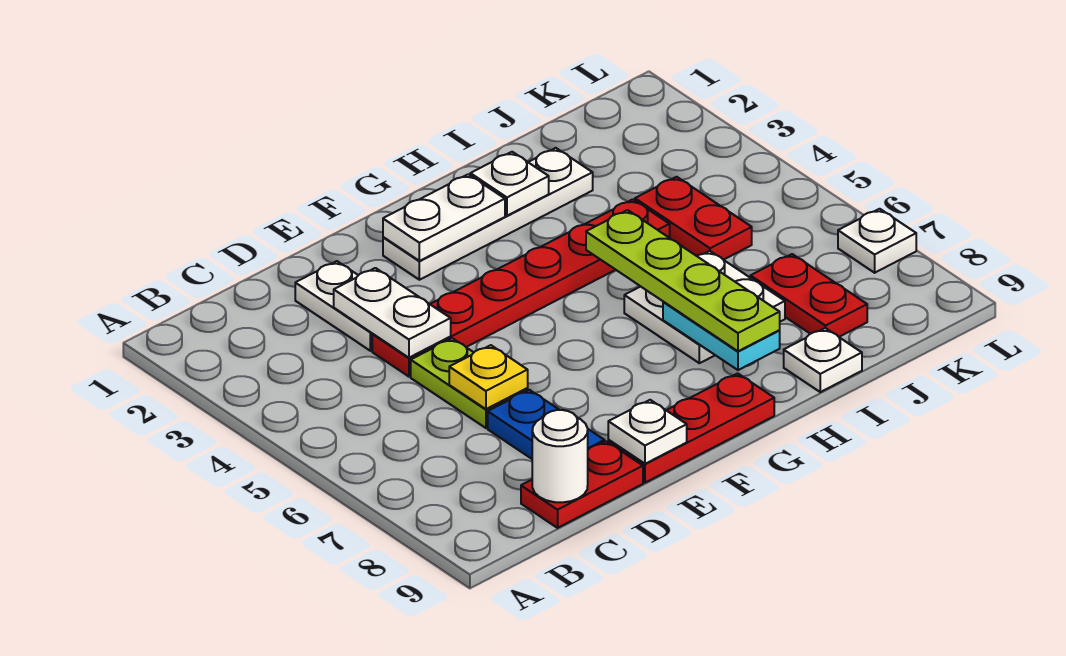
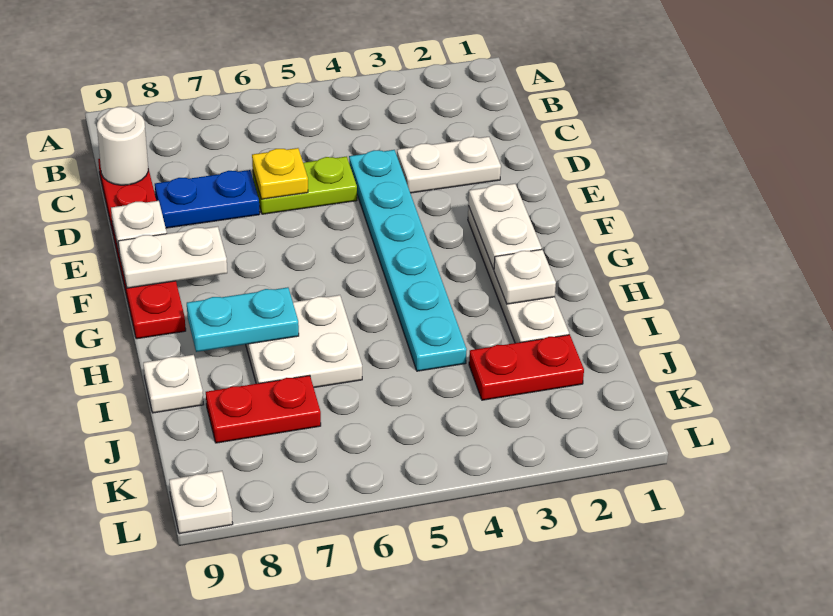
white plate D3:D4 level 2 -> white plate F8:F9 level 2
red plate D4:I4 level 1 -> cyan plate D4:I4 level 1
lime plate H5:H8 level 3 -> none
red plate J4:J5 level 1 -> red plate J2:J3 level 1
white plate L7 level 1 -> white plate L9 level 1

